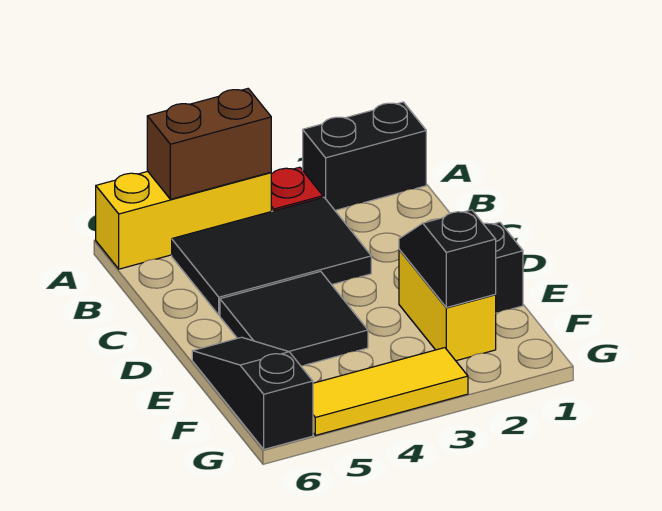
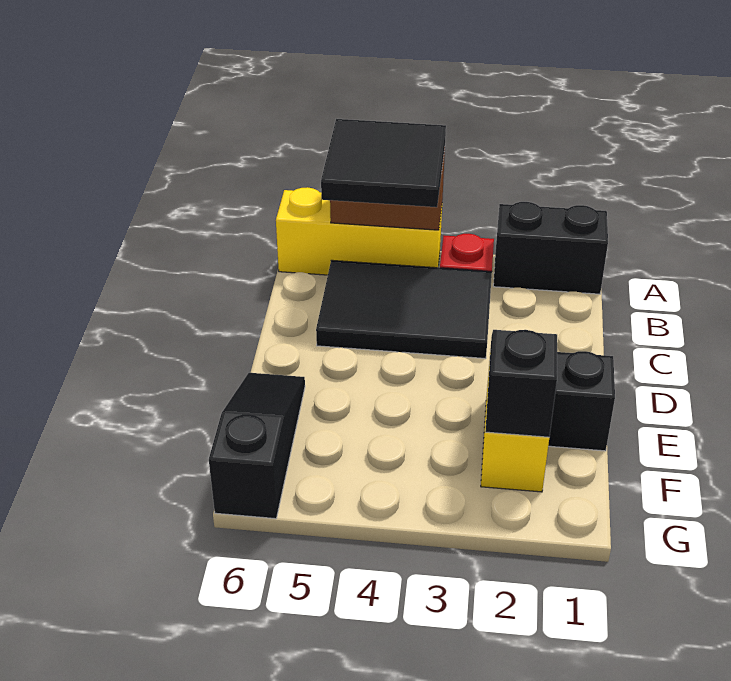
black tile D4:E5 level 1 -> black tile A4:B5 level 3
yellow tile G3:G5 level 1 -> none

